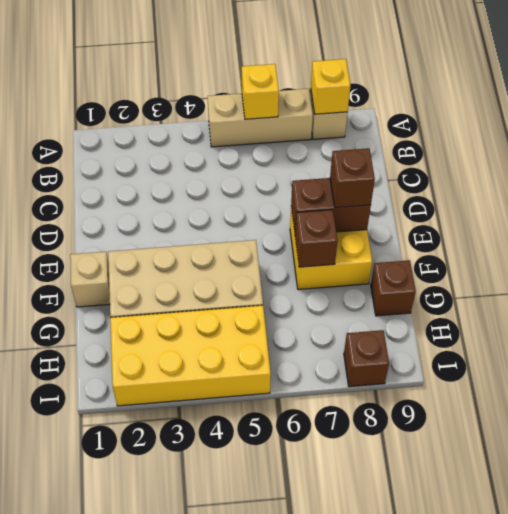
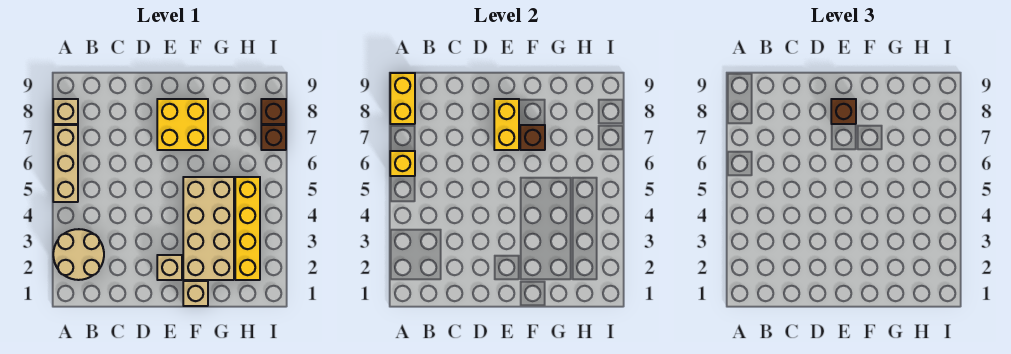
none -> tan round brick A2:B3 level 1
yellow brick A8 level 2 -> yellow brick A8:A9 level 2
none -> tan brick E2 level 1
brown brick E7:E8 level 2 -> yellow brick E7:E8 level 2
brown brick G9 level 1 -> brown brick I7 level 1
yellow brick H2:I5 level 1 -> yellow brick H2:H5 level 1

